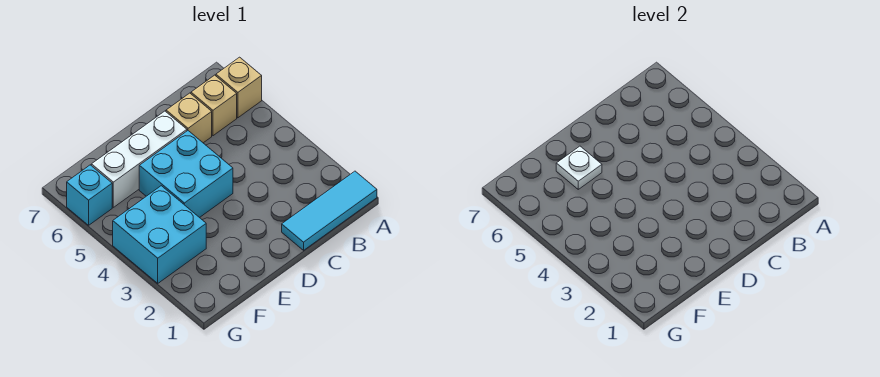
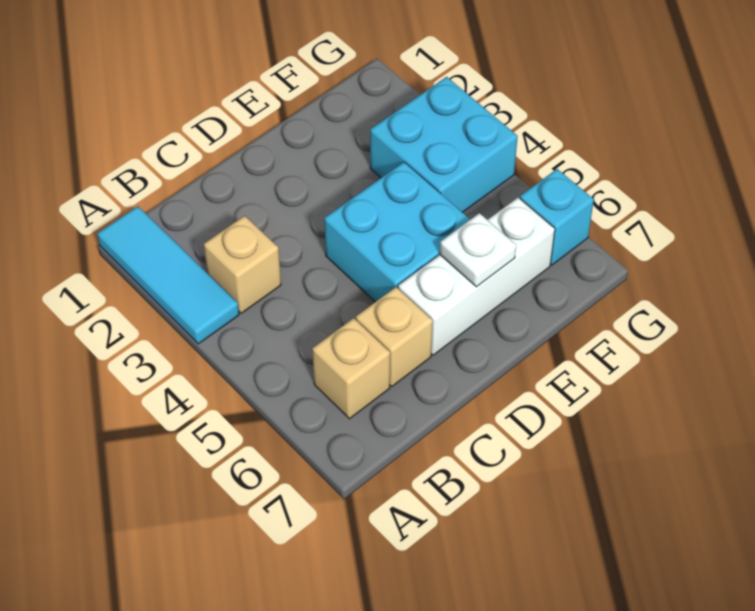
cyan tile A1:C1 level 1 -> cyan tile A1:A3 level 1
tan brick A6 level 1 -> tan brick B3 level 1

